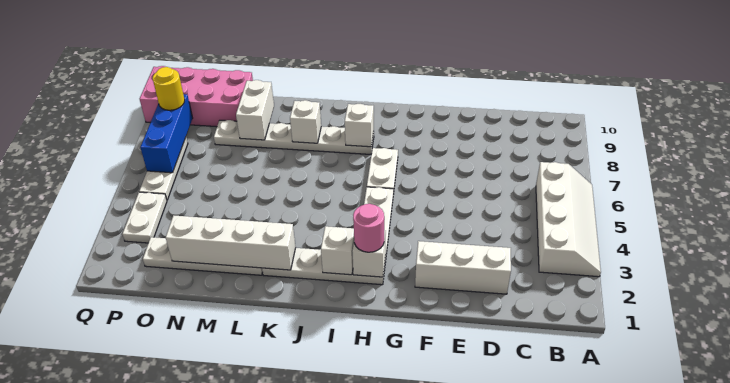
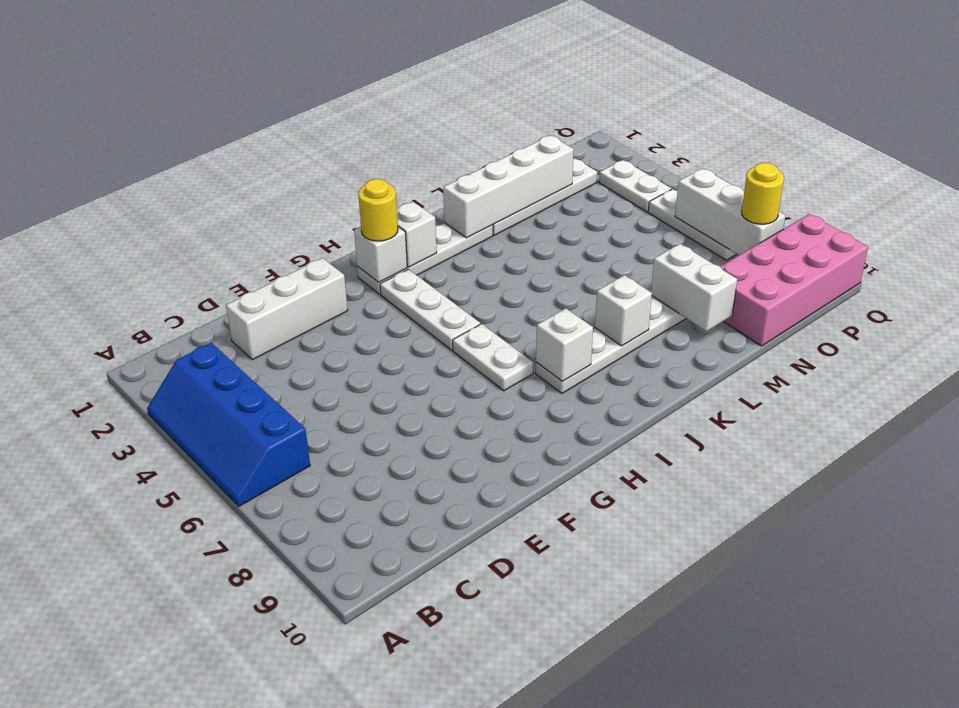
white slope A3:B6 level 1 top B -> blue slope A3:B6 level 1 top B
pink round brick H2 level 3 -> yellow round brick H2 level 3
blue brick P6:P8 level 2 -> white brick P6:P8 level 2

